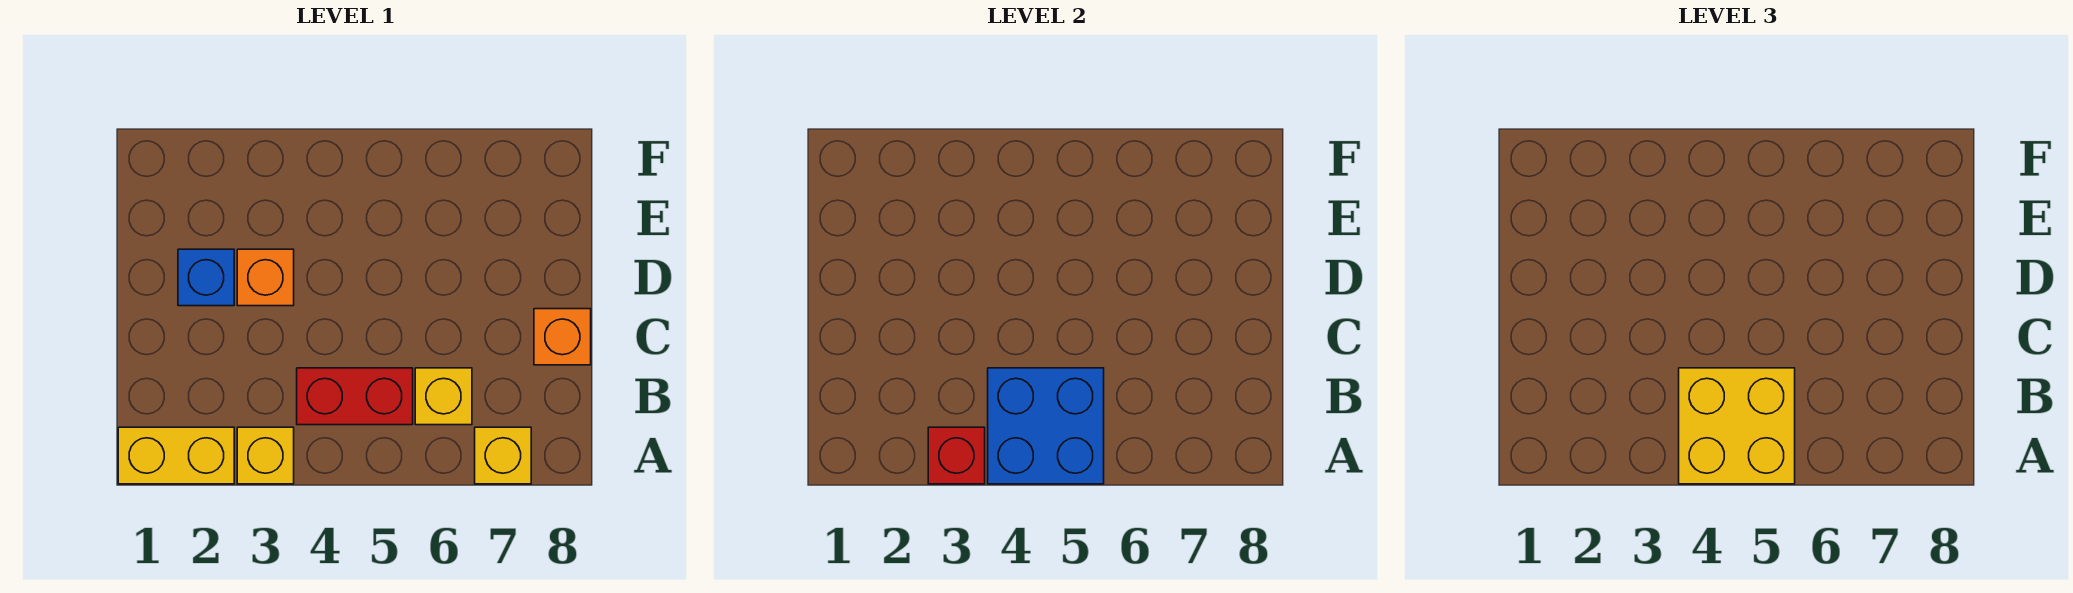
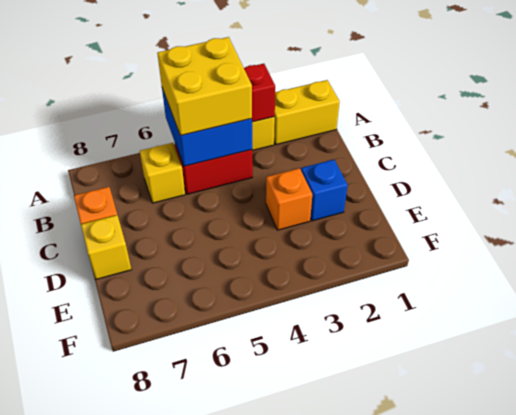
yellow brick A7 level 1 -> yellow brick D8 level 1

